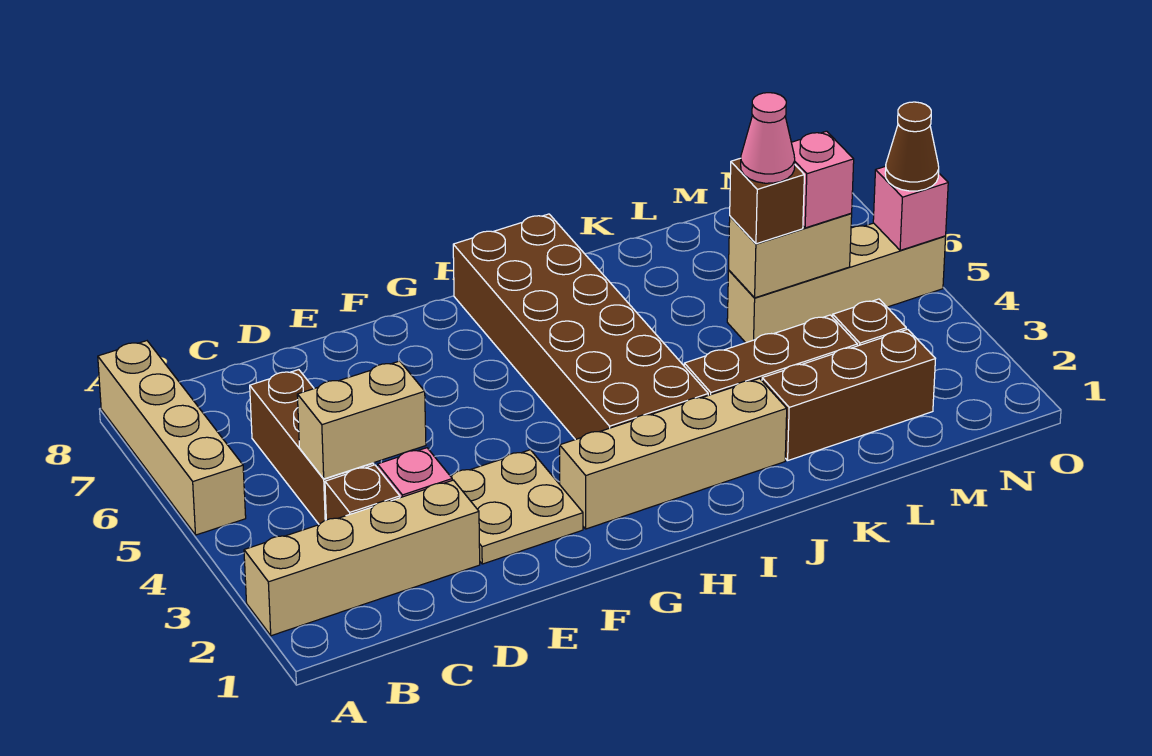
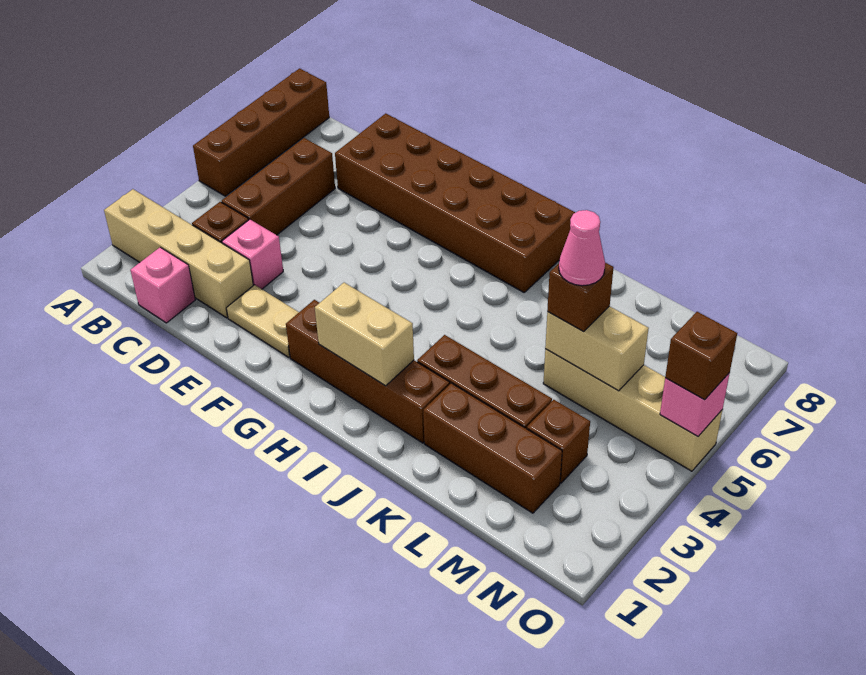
tan brick A5:A8 level 1 -> brown brick A5:A8 level 1
tan brick C4:D4 level 2 -> tan brick H2:I2 level 2
tan plate E2:F3 level 1 -> tan plate E2:F2 level 1
tan brick G2:J2 level 1 -> brown brick G2:J2 level 1
brown brick H3:I8 level 1 -> brown brick D7:I8 level 1
pink brick M5 level 3 -> pink brick C1 level 1
brown cone O5 level 3 -> brown brick O5 level 3

